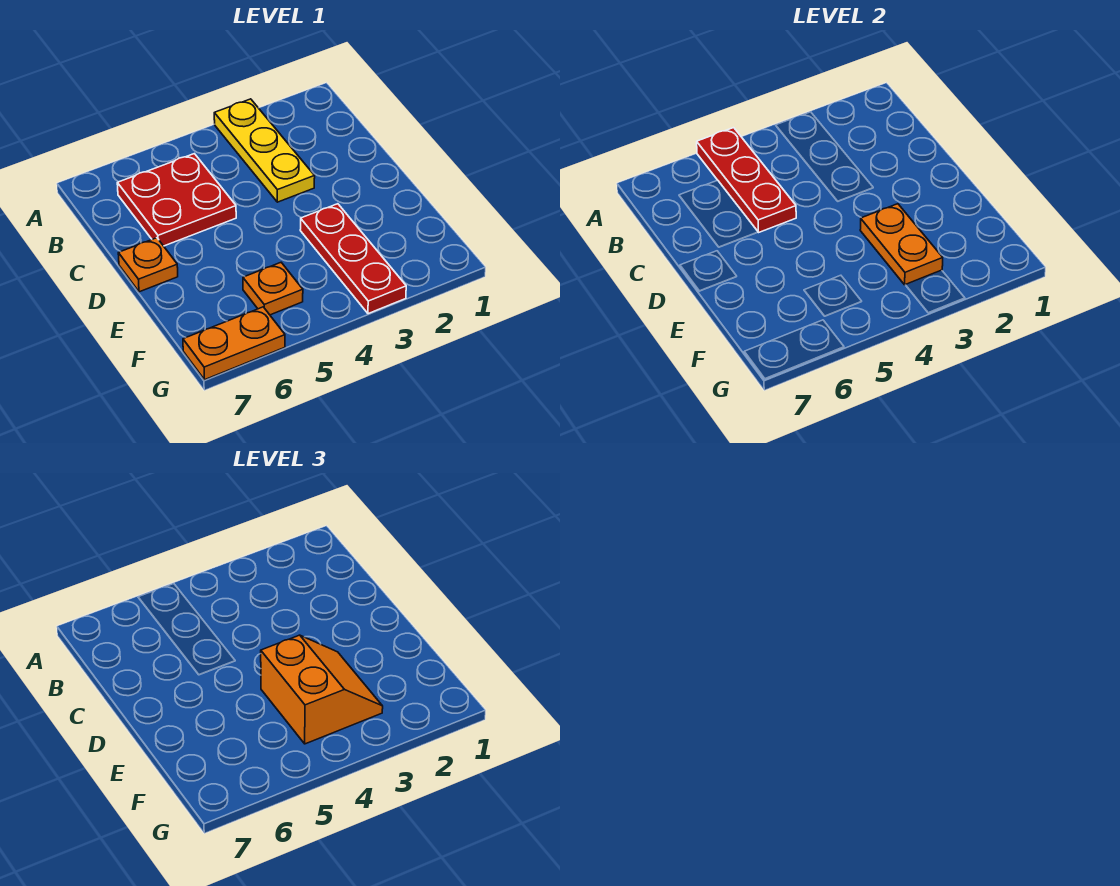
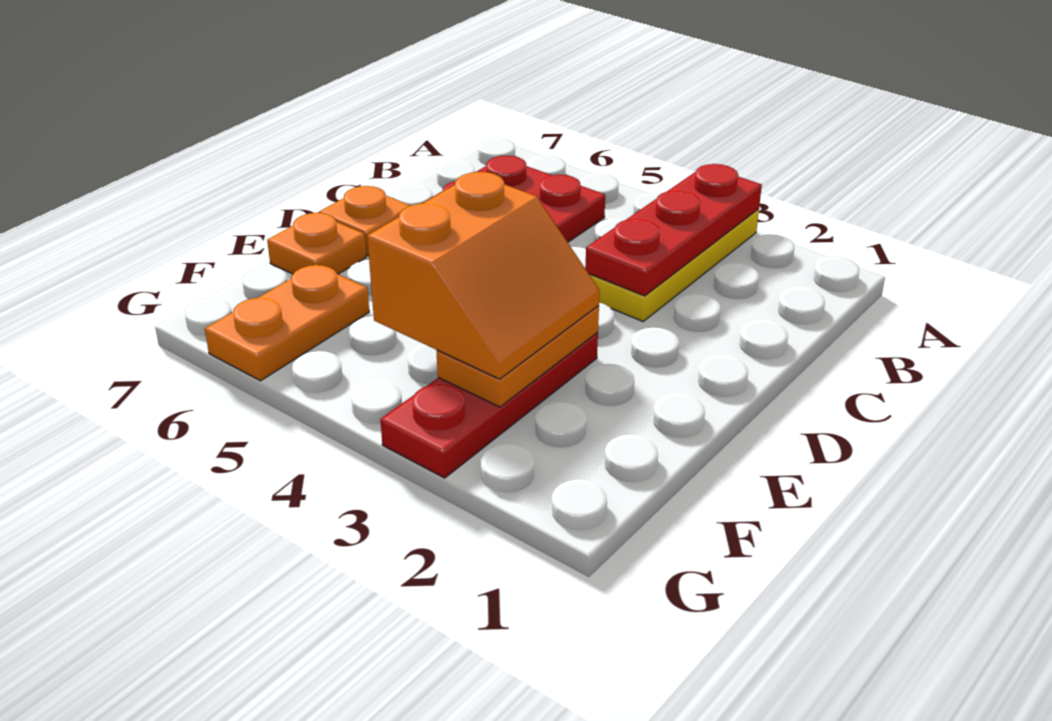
red plate A5:C5 level 2 -> red plate A3:C3 level 2
orange plate F5 level 1 -> orange plate E7 level 1
orange plate G6:G7 level 1 -> orange plate F6:G6 level 1

